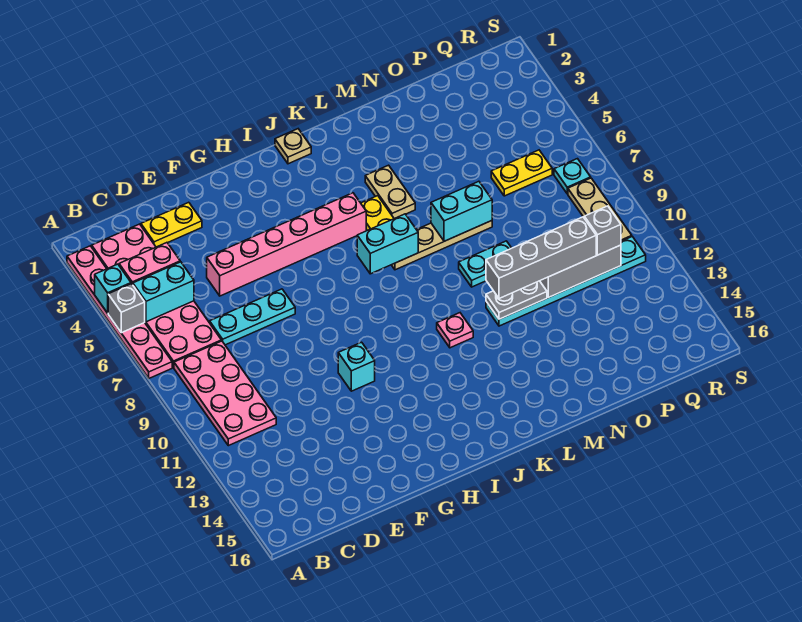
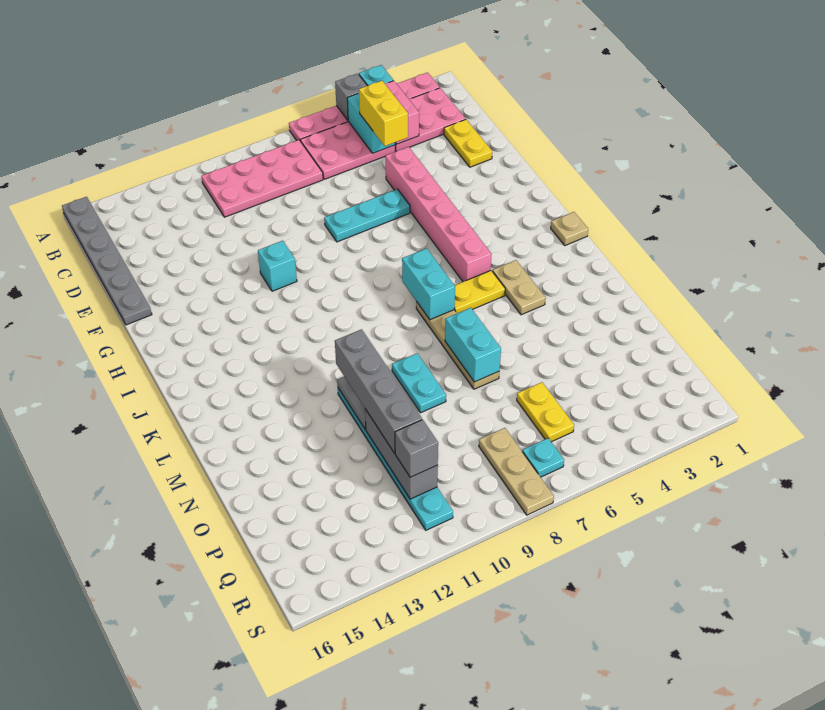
none -> grey plate A16:F16 level 1
none -> yellow brick C5:D5 level 3
cyan plate D7:F7 level 1 -> cyan plate F6:F8 level 1
pink plate K11 level 1 -> none
tan plate L4:L5 level 1 -> tan plate K4:L4 level 1
tan plate R8:R10 level 1 -> tan plate Q8:S8 level 1

